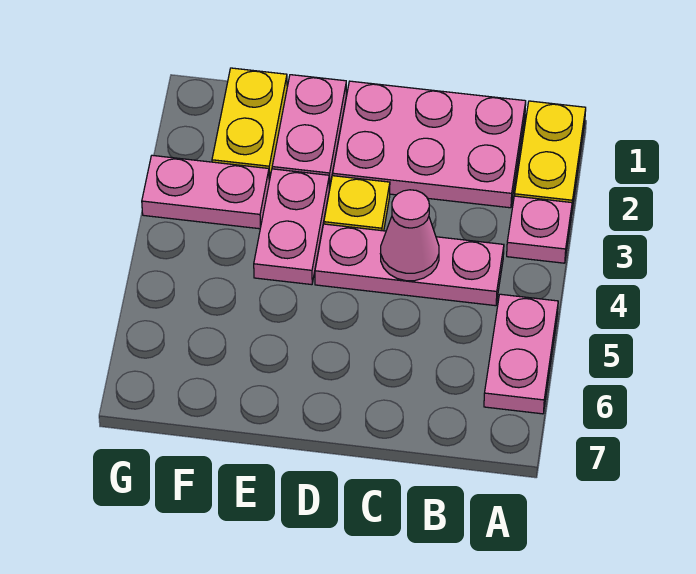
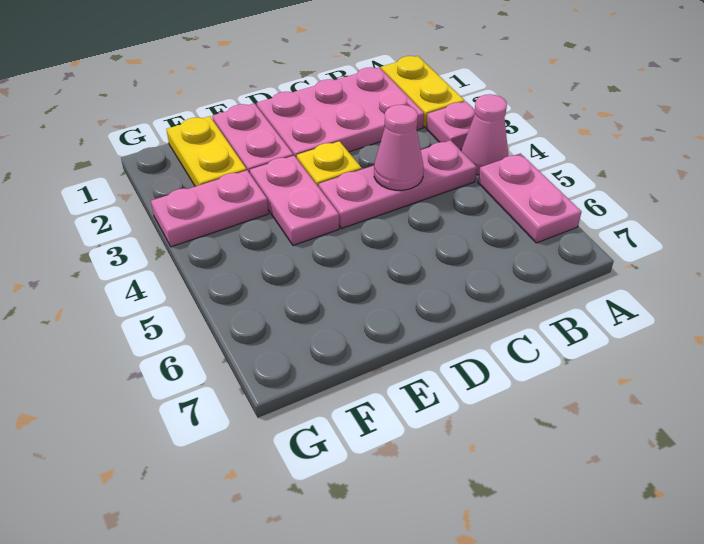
none -> pink cone A4 level 1

